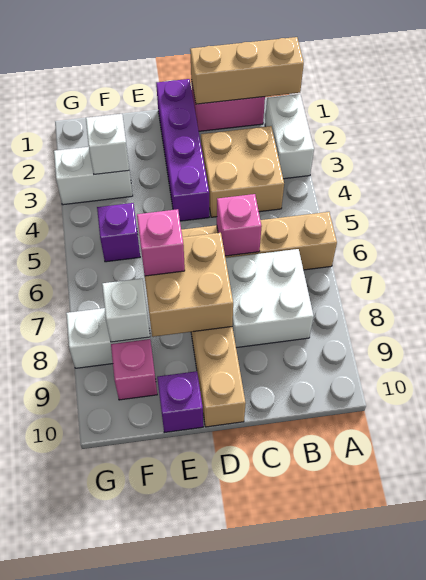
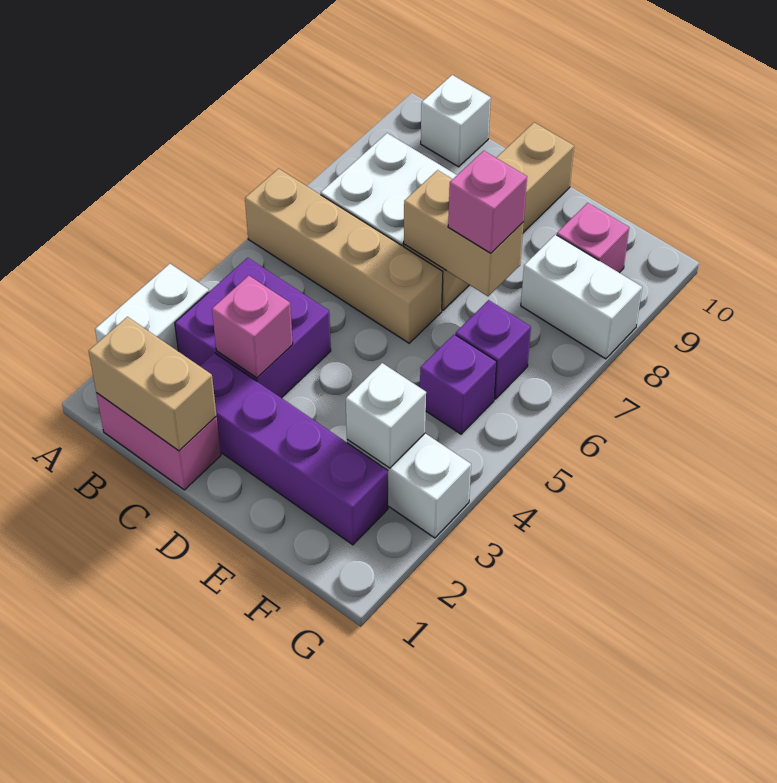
tan brick A1:C1 level 2 -> tan brick B1:C1 level 2
tan brick B3:C4 level 1 -> purple brick B3:C4 level 1
pink brick C6 level 2 -> pink brick C3 level 2
purple brick D1:D4 level 1 -> purple brick C2:F2 level 1
tan brick D7:E8 level 2 -> tan brick D7:E7 level 2
purple brick E10 level 1 -> purple brick F6 level 1
white brick F8 level 2 -> white brick B10 level 1

